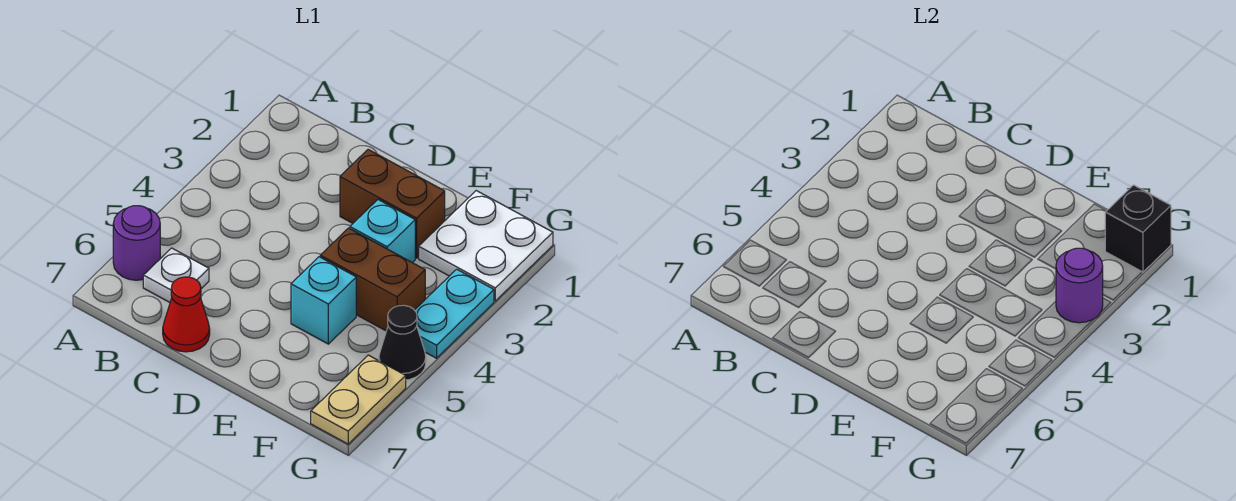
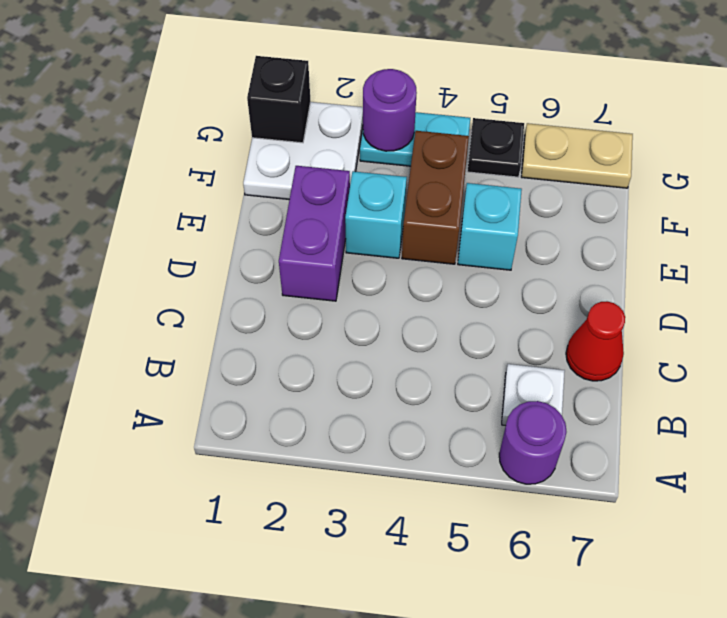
brown brick D2:E2 level 1 -> purple brick D2:E2 level 1
black cone G5 level 1 -> black plate G5 level 1

